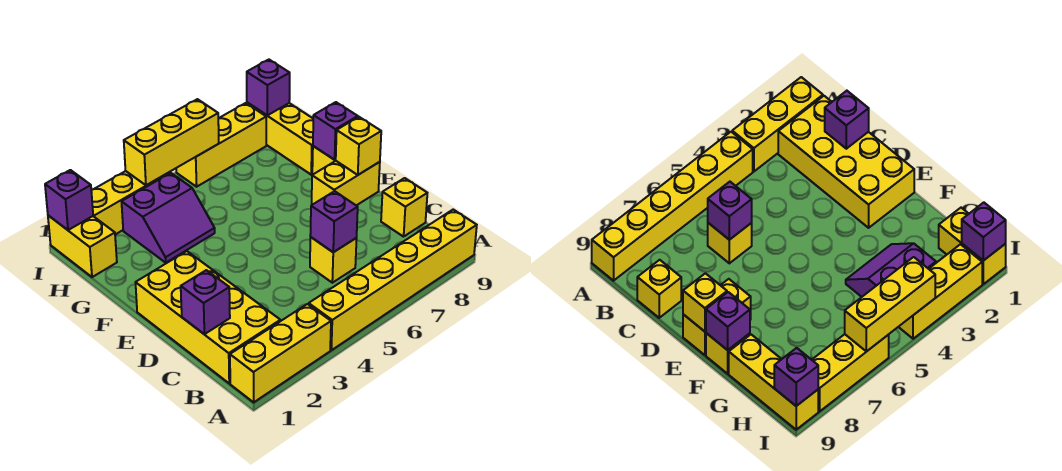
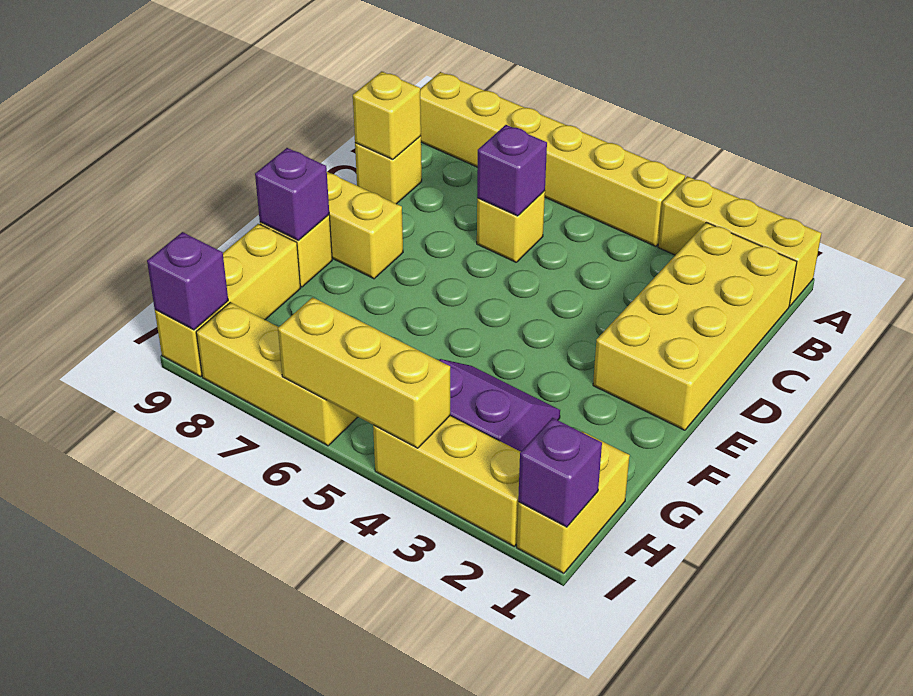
purple brick C1 level 2 -> none
yellow brick E9 level 2 -> yellow brick C9 level 2

